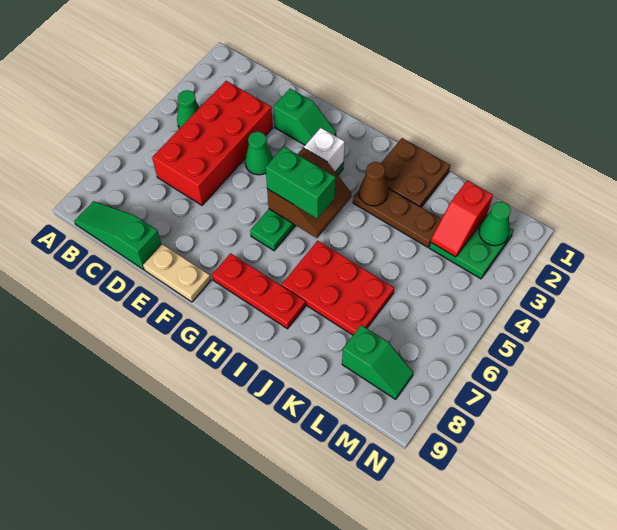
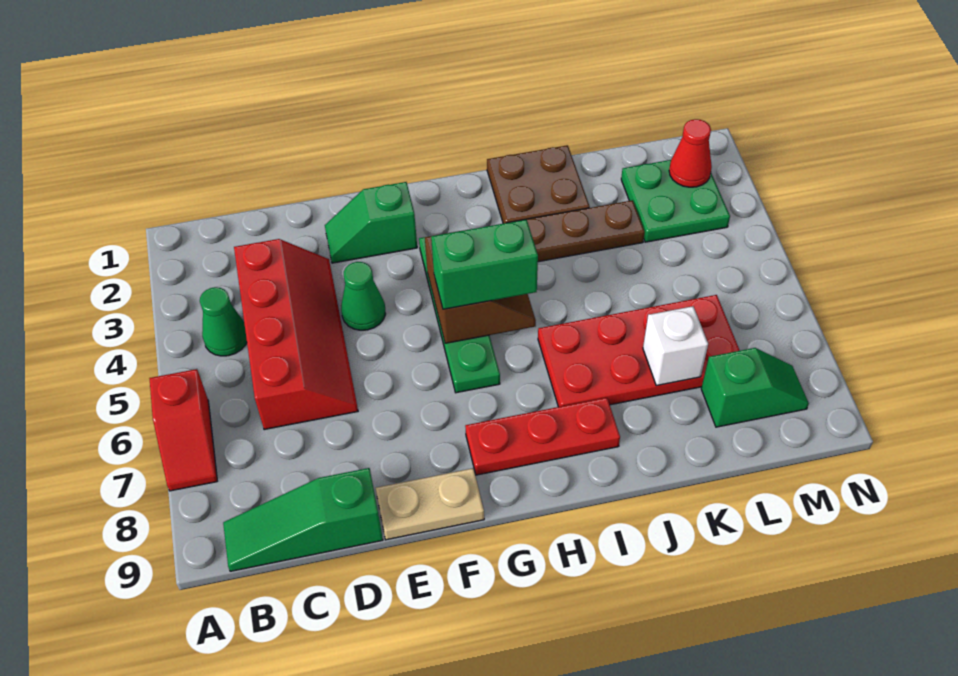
red brick C3:D6 level 1 -> red slope C3:D6 level 1 top C
green slope E2:F2 level 1 top E -> green slope E2:F2 level 1 top F
white brick G3 level 2 -> white brick K7 level 2
brown cone I3 level 2 -> none
red plate I6:K7 level 1 -> red plate I6:L7 level 1
red slope L2:L3 level 2 top 2 -> red slope A6:A7 level 1 top 6
green cone M2 level 2 -> red cone M2 level 2

